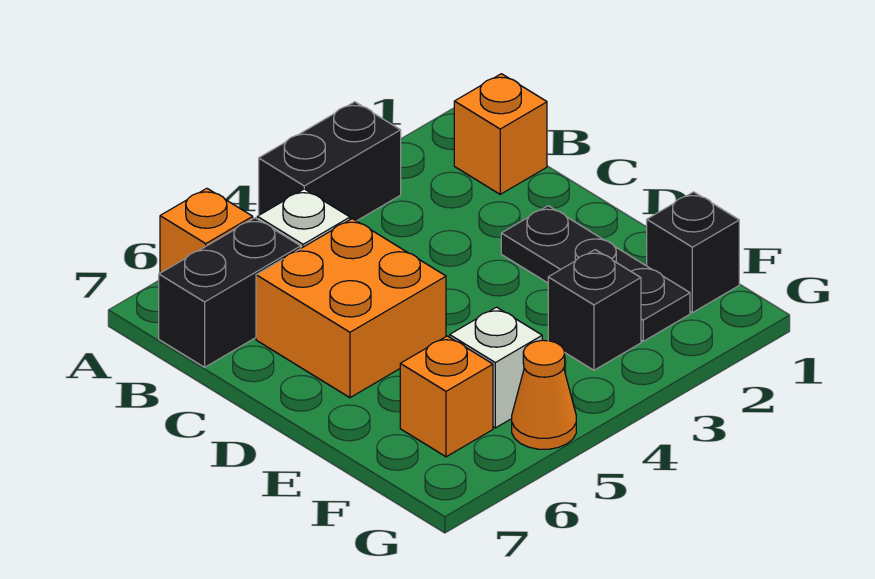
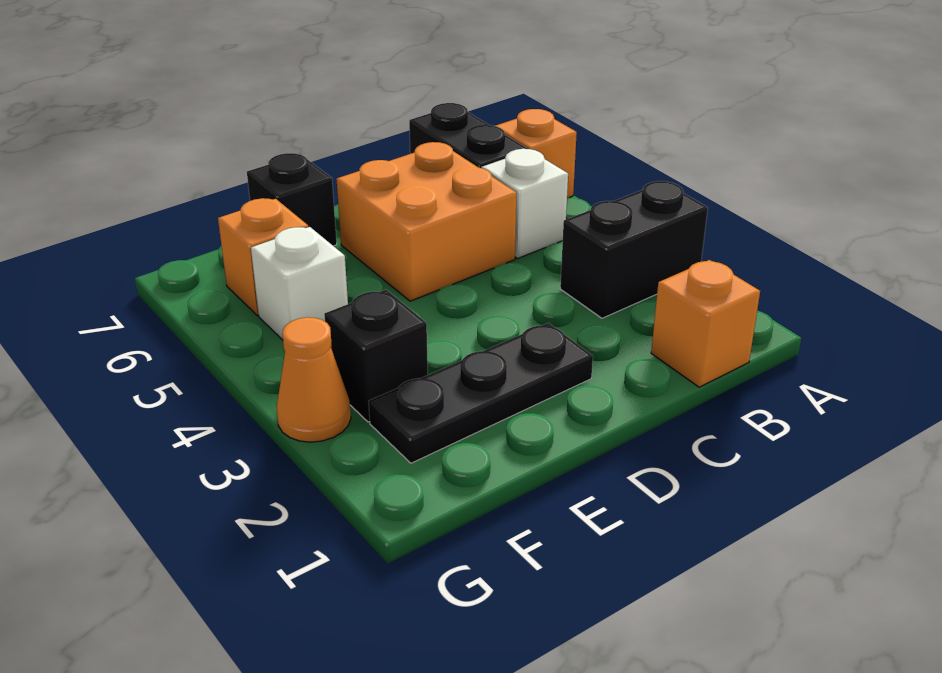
black brick A3:A4 level 1 -> black brick A3:B3 level 1
black brick F1 level 1 -> black brick E7 level 1
orange cone G5 level 1 -> orange cone G3 level 1

